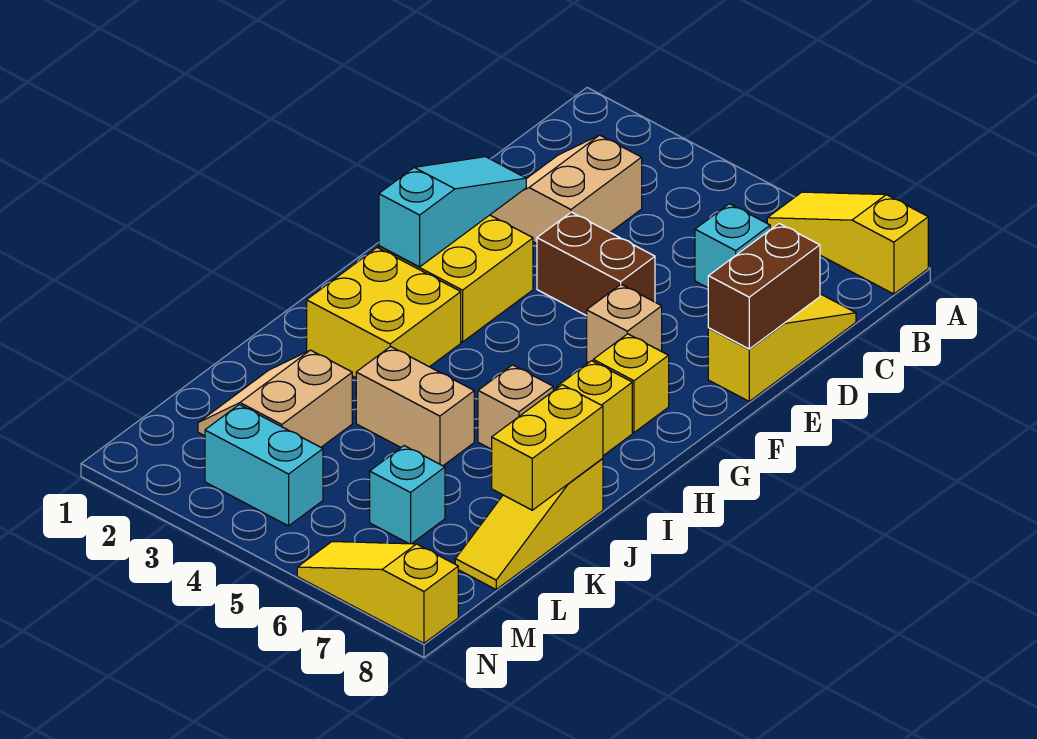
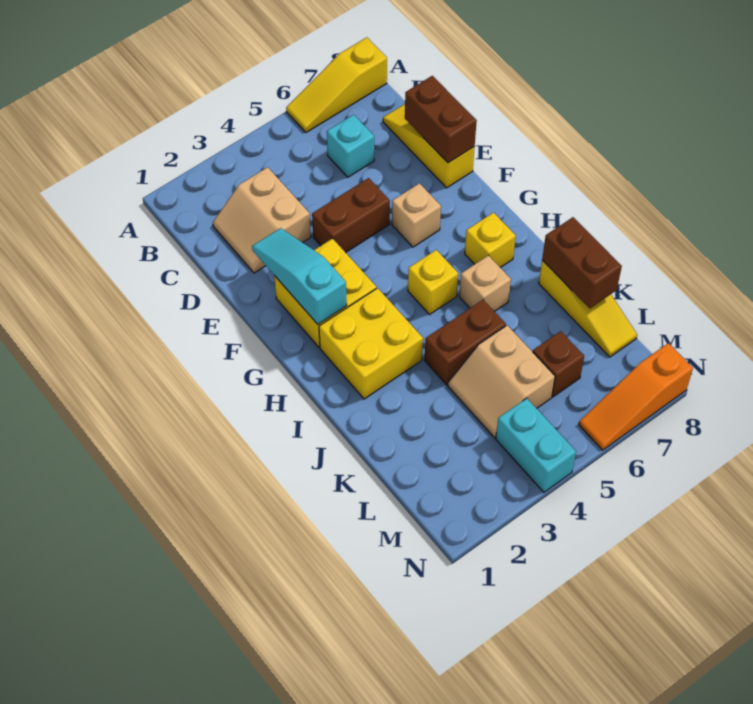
yellow brick G7 level 1 -> yellow brick H5 level 1
tan brick J4:J5 level 1 -> brown brick J4:J5 level 1
yellow brick J8:K8 level 2 -> brown brick J8:K8 level 2
tan slope K2:L3 level 1 top 3 -> tan slope K4:L5 level 1 top 5
cyan brick L6 level 1 -> brown brick L6 level 1
cyan brick M3:M4 level 1 -> cyan brick M4:N4 level 1
yellow slope N6:N8 level 1 top 8 -> orange slope N6:N8 level 1 top 8

